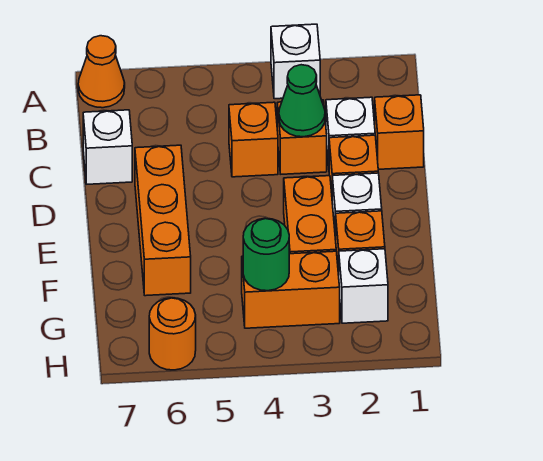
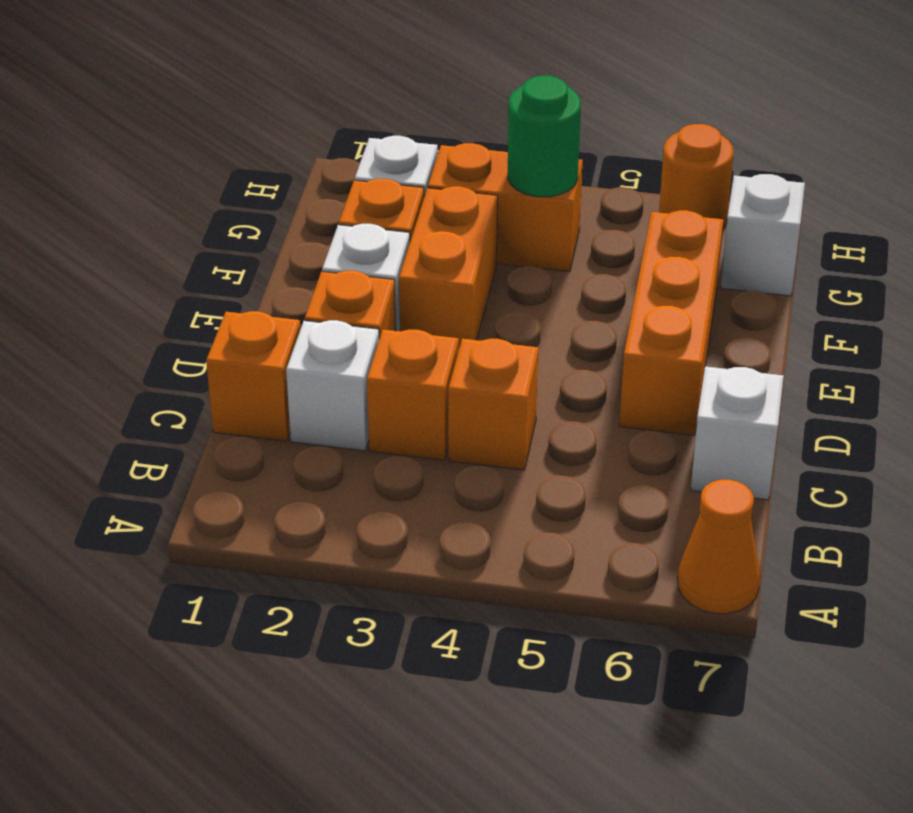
white brick A3 level 1 -> white brick G7 level 1
green cone C3 level 2 -> none

